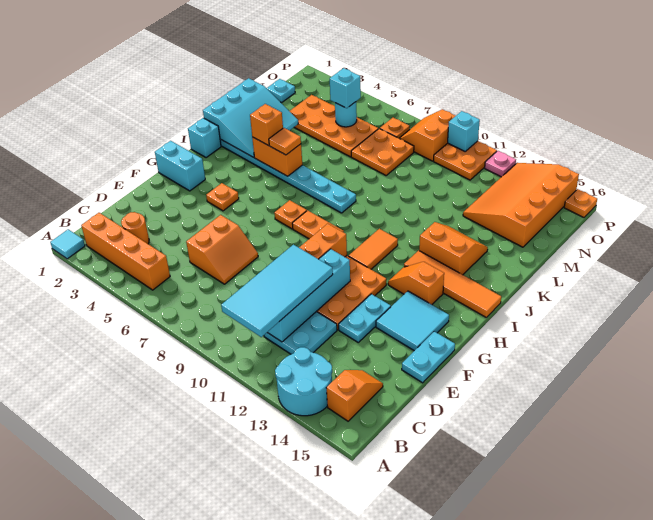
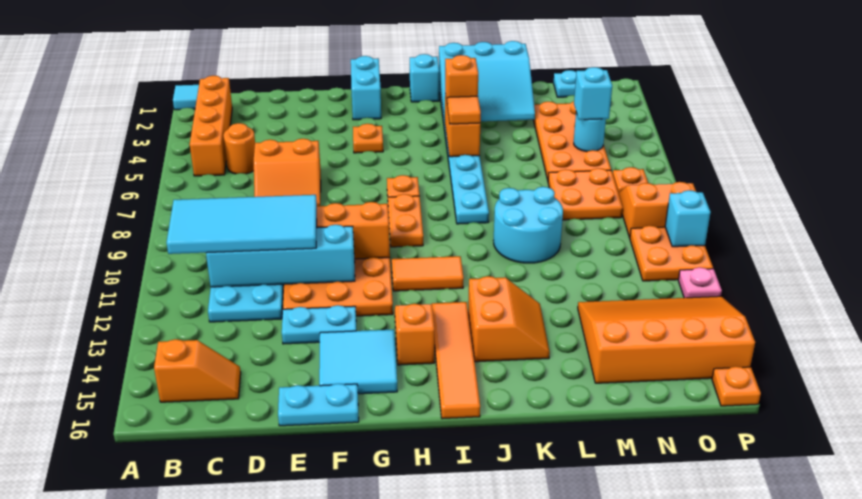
cyan round brick A13:B14 level 1 -> cyan round brick K9:L10 level 1
orange round brick C3 level 1 -> orange round brick C5 level 1

